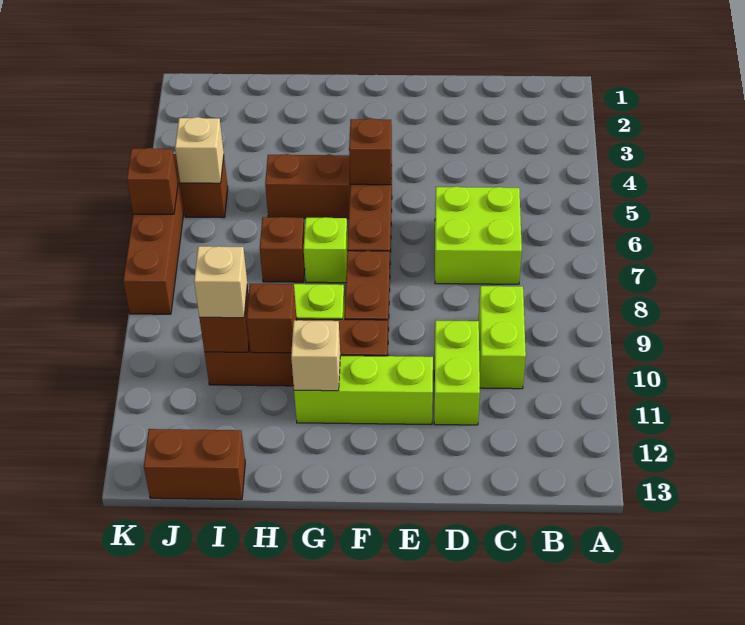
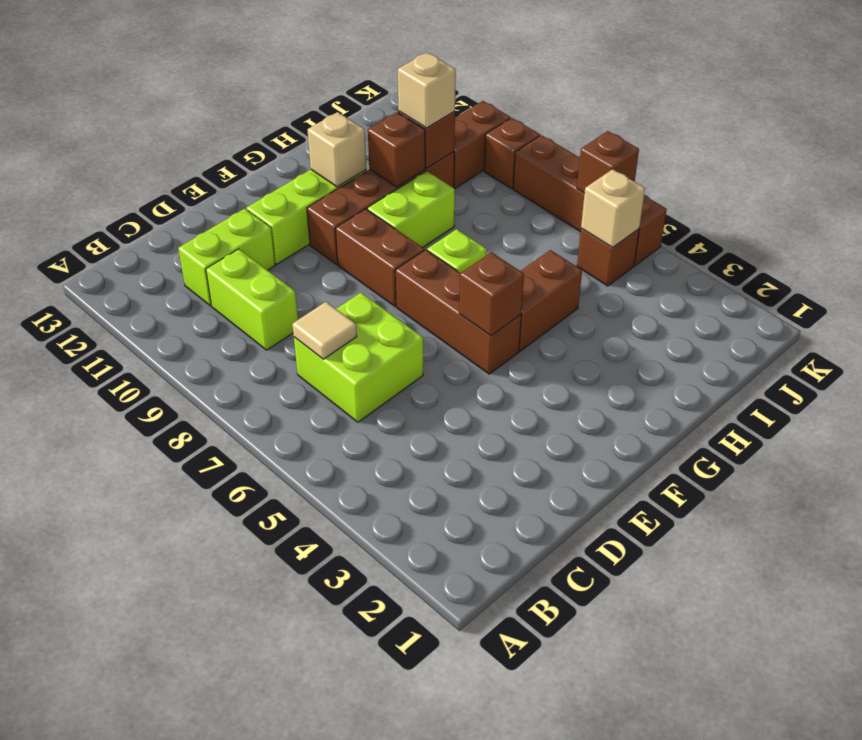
none -> tan tile C7 level 2
lime brick D10:D11 level 1 -> lime brick C11:D11 level 1
brown brick H7 level 1 -> brown brick K9 level 1
brown brick I13:J13 level 1 -> brown brick J10:K10 level 1

